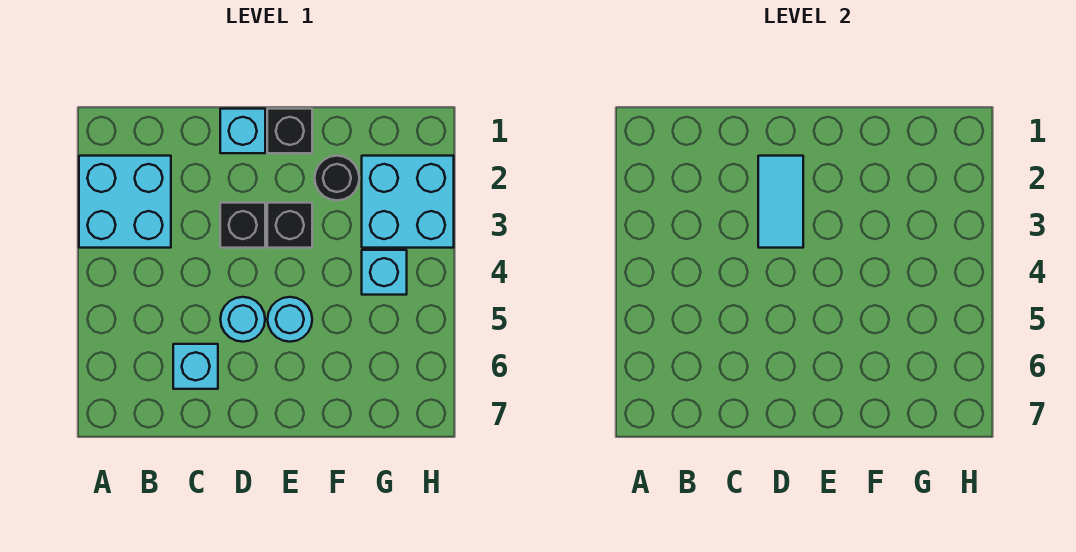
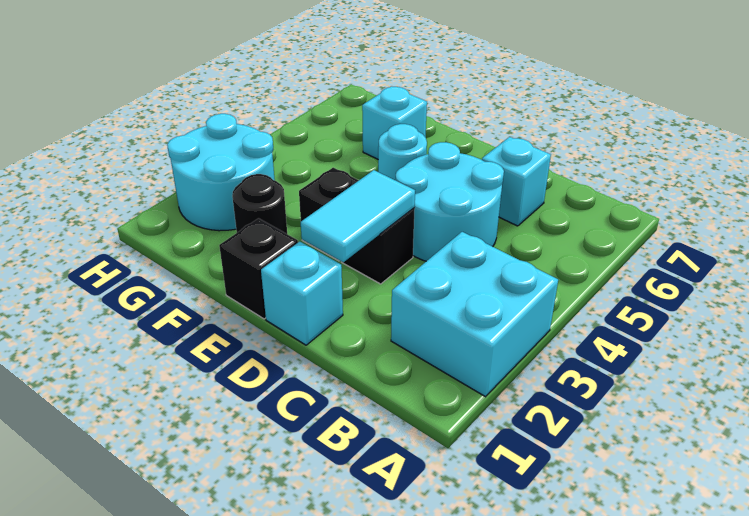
cyan round brick D5 level 1 -> cyan round brick C4:D5 level 1
cyan brick G2:H3 level 1 -> cyan round brick G2:H3 level 1
cyan brick G4 level 1 -> cyan brick F6 level 1

